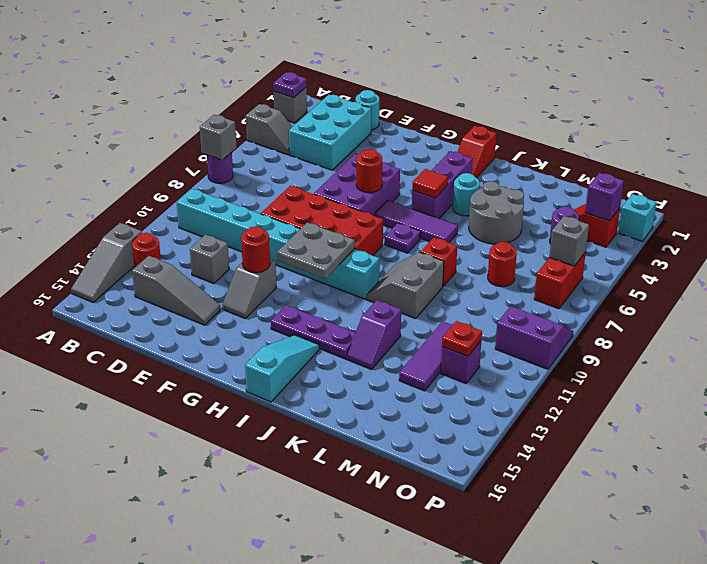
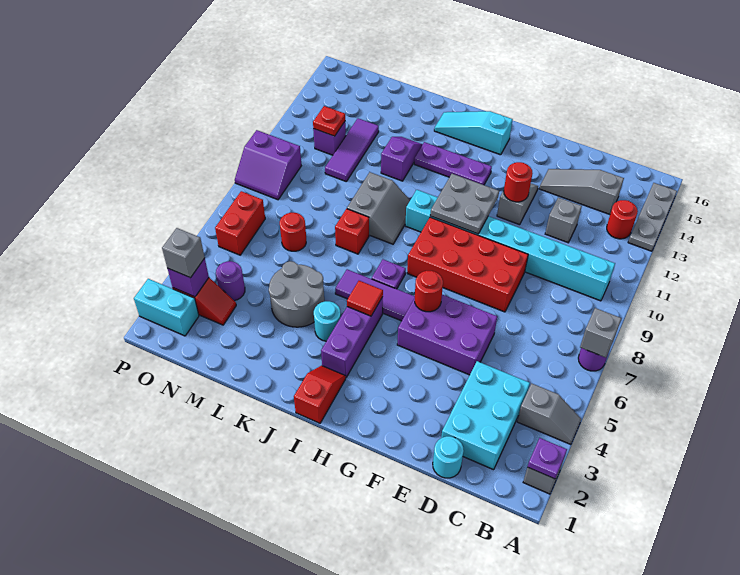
grey slope A4:B4 level 1 top A -> grey slope A4:B4 level 1 top B
grey slope A13:A15 level 1 top 13 -> grey plate A13:A15 level 1
purple brick F5:G7 level 1 -> purple brick E5:G6 level 1
cyan slope I14:I16 level 1 top 16 -> cyan slope H15:J15 level 1 top H
grey brick O6 level 2 -> grey brick O3 level 3
cyan brick P2 level 1 -> cyan brick O2:P2 level 1

